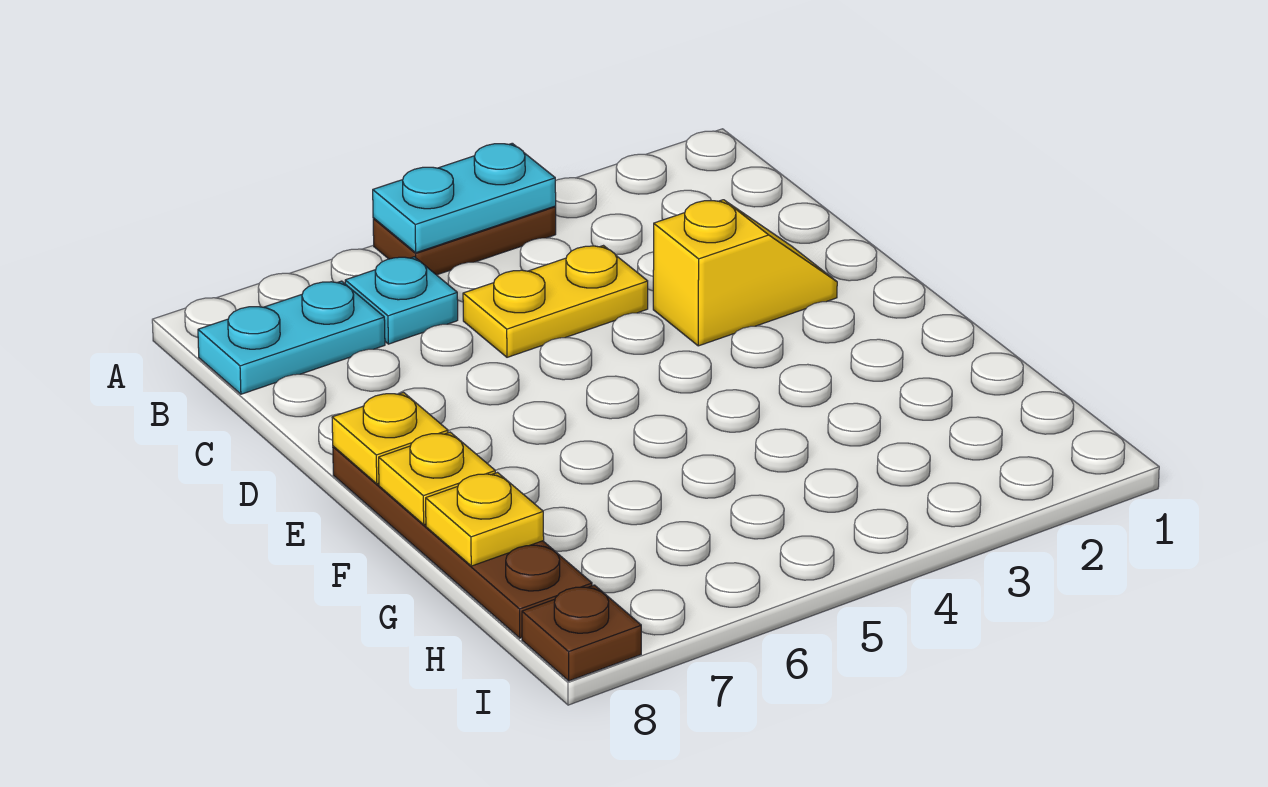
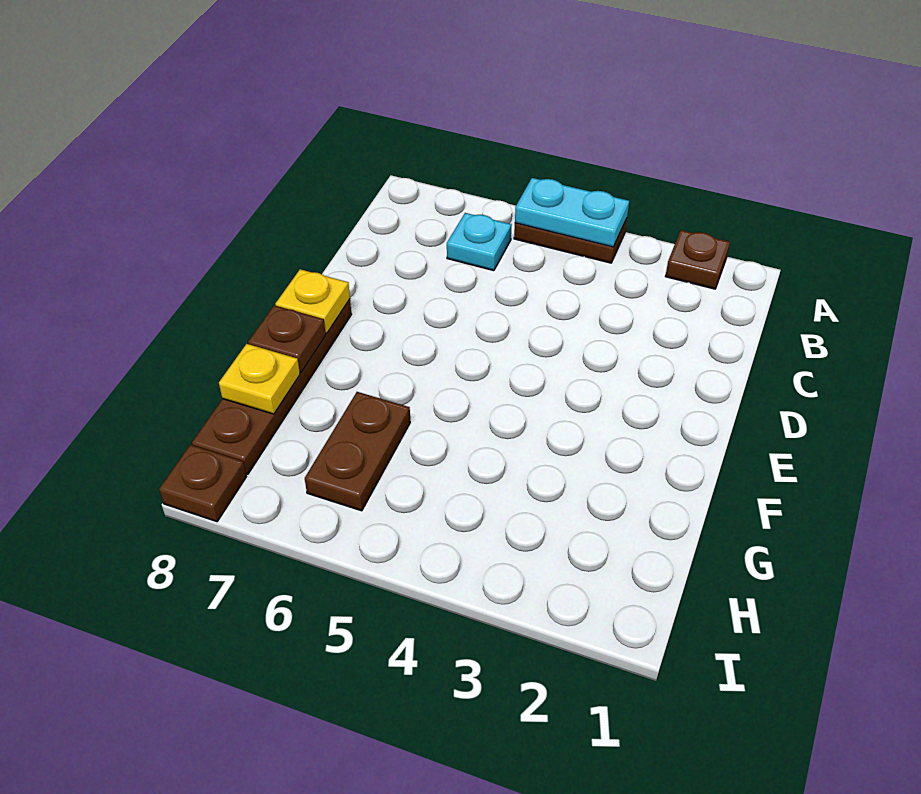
none -> brown plate A2 level 1
cyan plate B7:B8 level 1 -> none
yellow plate C4:C5 level 1 -> none
yellow slope D2:D3 level 1 top 3 -> none
yellow plate F8 level 2 -> brown plate F8 level 2
none -> brown plate G6:H6 level 1

